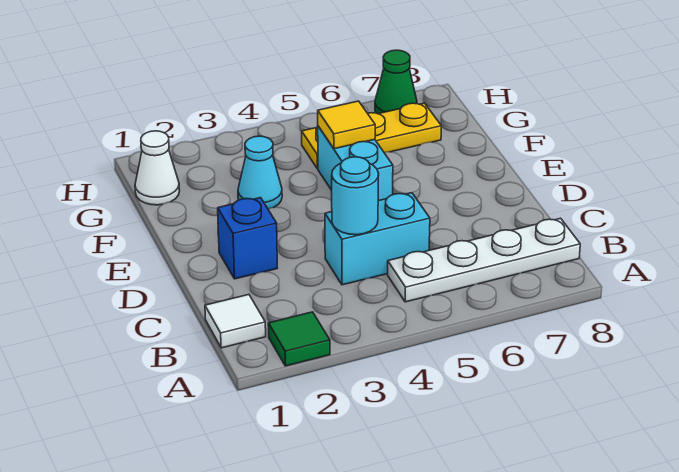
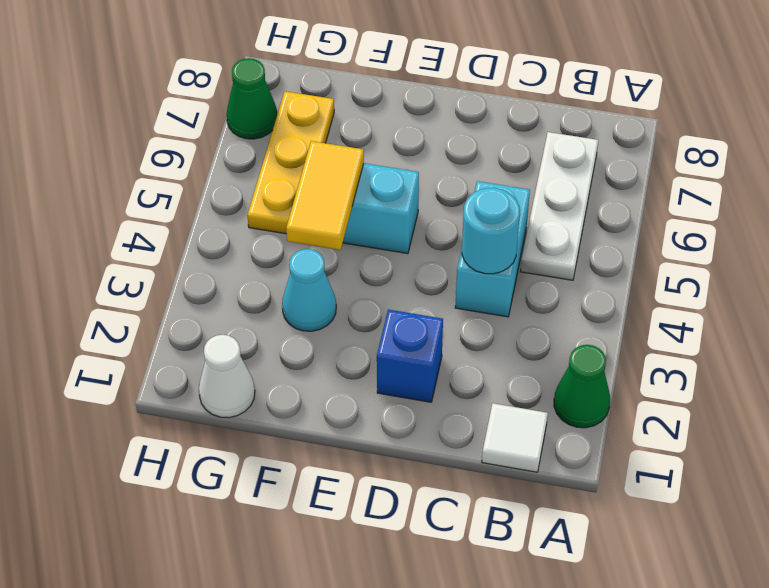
green tile A2 level 1 -> green cone A2 level 1
white plate B5:B8 level 1 -> white plate B5:B7 level 1
yellow tile F5 level 2 -> yellow tile F4:F5 level 2

